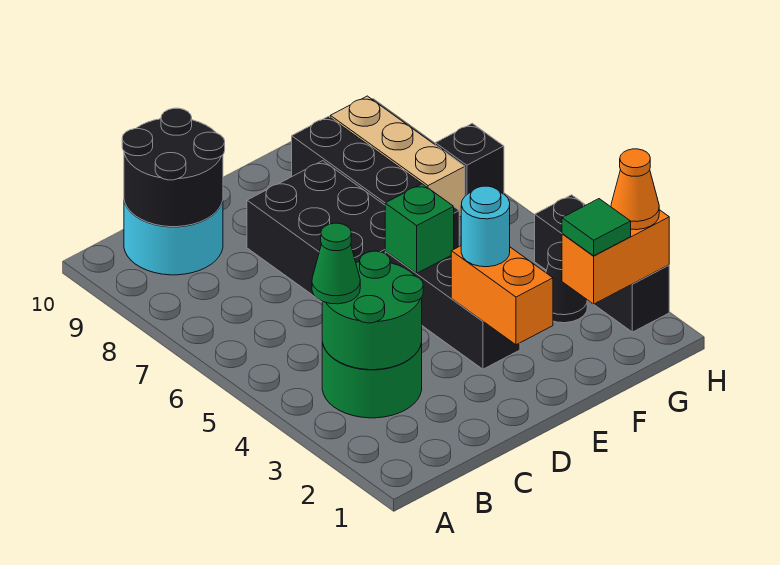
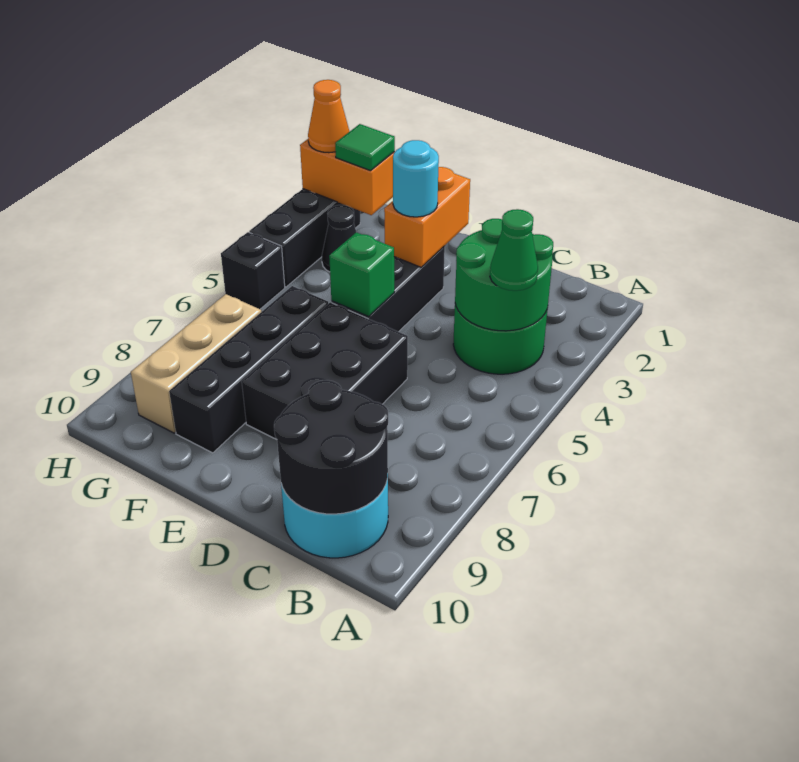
black brick H7 level 1 -> black brick H5 level 1

